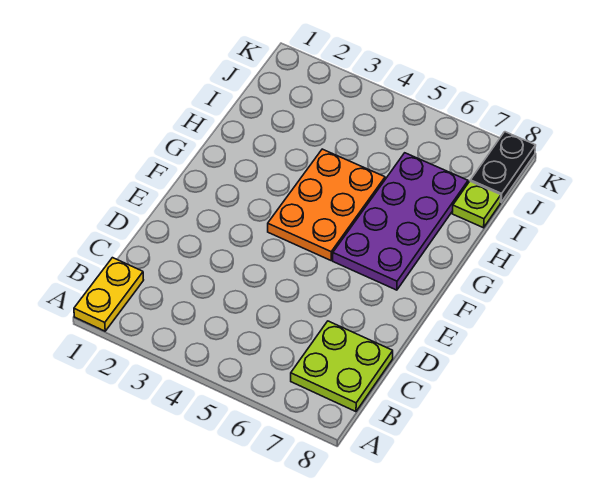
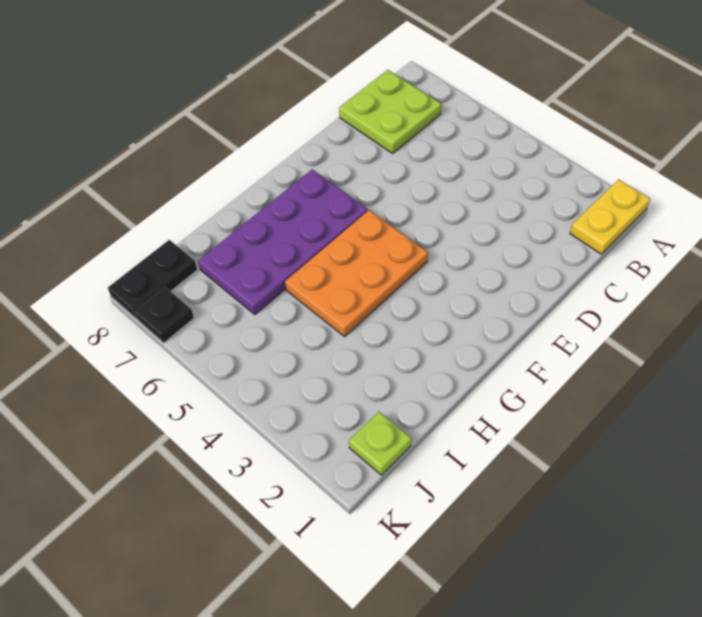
lime plate I8 level 1 -> lime plate J1 level 1
none -> black plate K7 level 1

